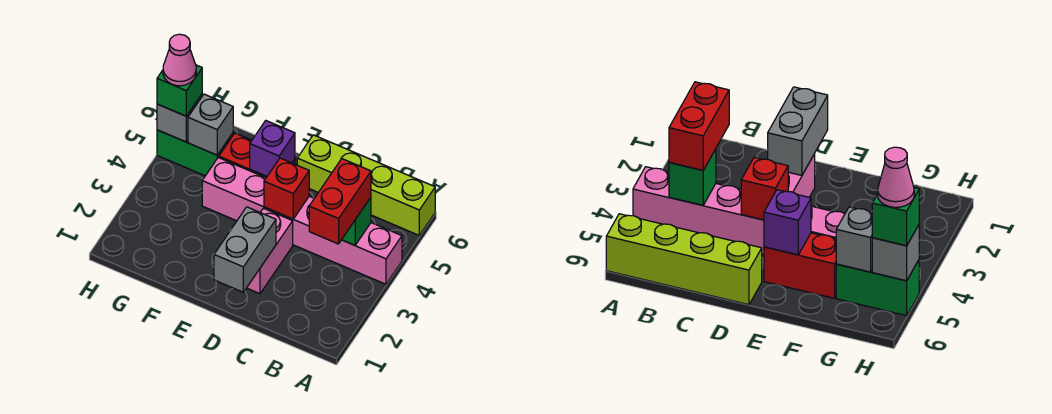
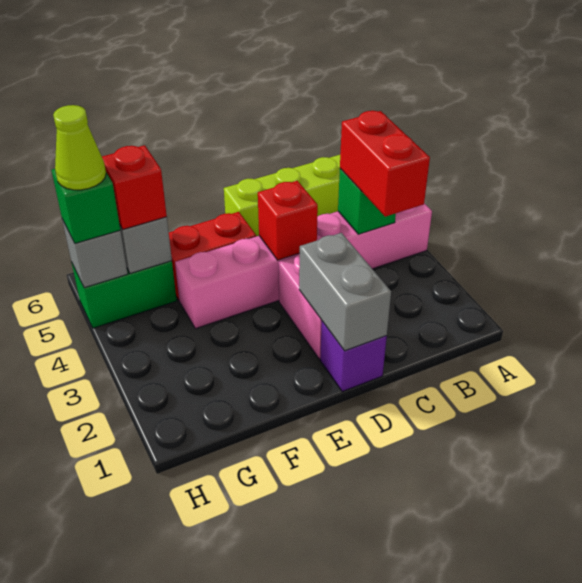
purple brick E5 level 2 -> purple brick D1 level 1
none -> red brick G5 level 3
pink cone H5 level 4 -> lime cone H5 level 4

